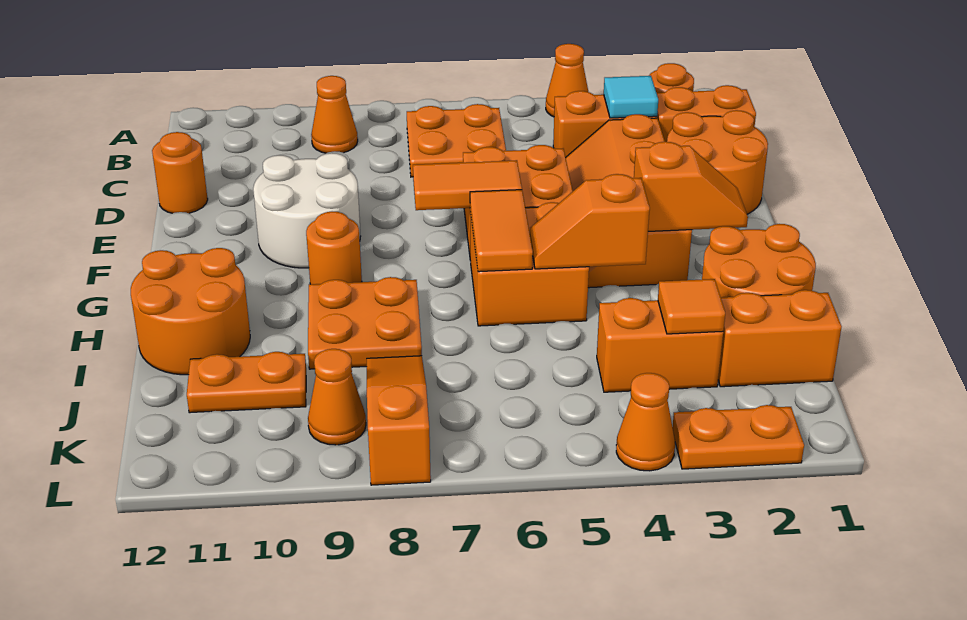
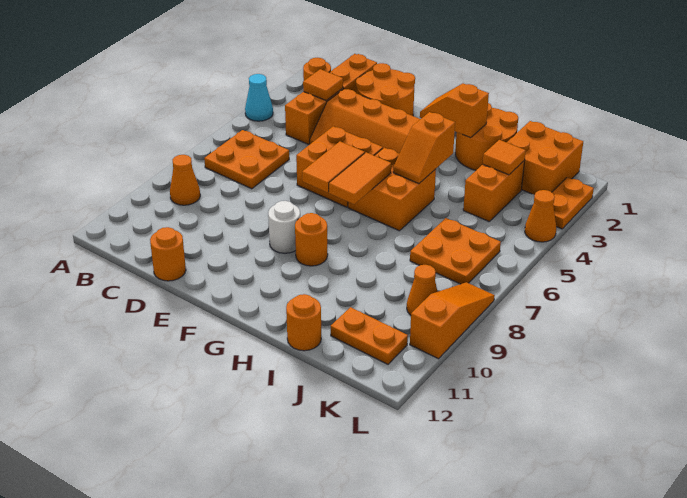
orange cone A4 level 1 -> cyan cone A4 level 1
cyan tile C3 level 2 -> orange tile C3 level 2
white round brick E9:F10 level 1 -> white round brick F9 level 1
orange slope G2:G3 level 2 top 3 -> orange slope G2:H2 level 2 top H
orange tile G6:H6 level 2 -> orange tile G6:G7 level 2
orange plate H8:I9 level 1 -> orange plate J6:K7 level 1
orange round brick H11:I12 level 1 -> orange round brick I12 level 1
orange brick J1:J2 level 1 -> orange brick J1:K2 level 1
orange slope J8:L8 level 1 top L -> orange slope L8:L10 level 1 top 10
orange plate J10:J11 level 1 -> orange plate J11:K11 level 1

